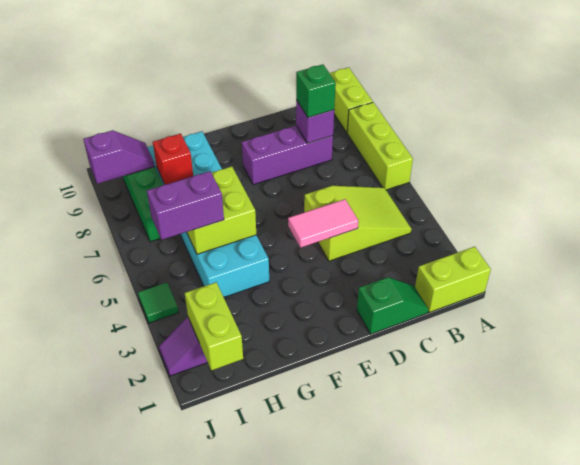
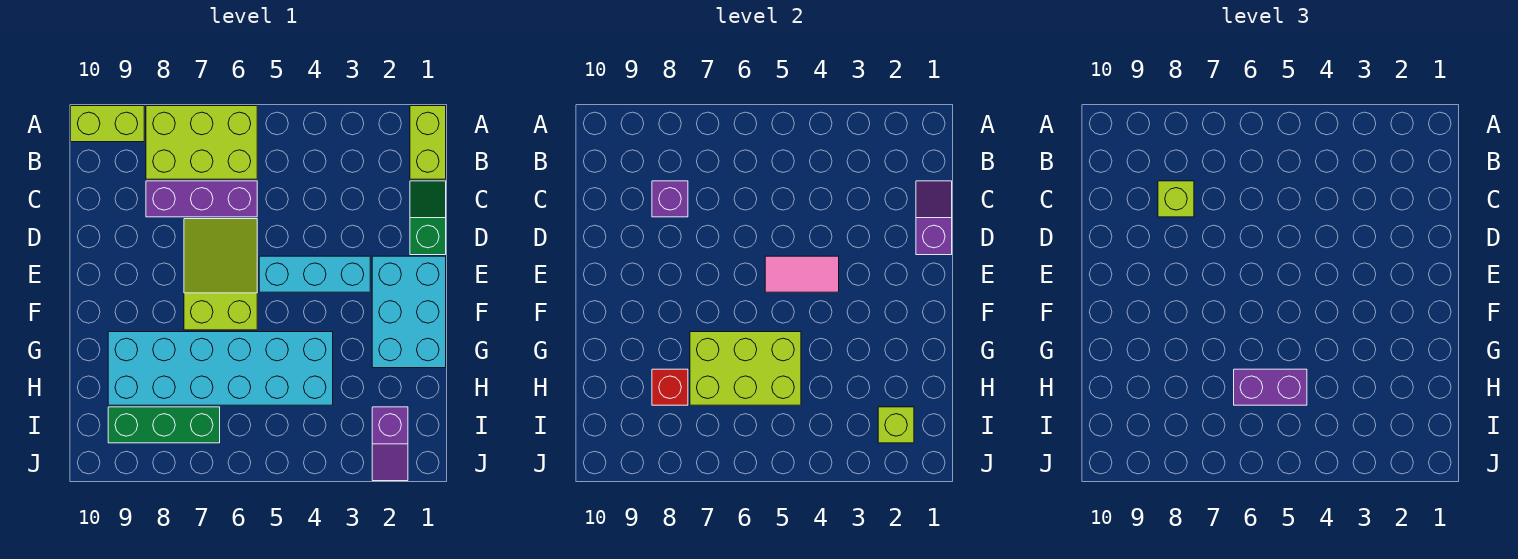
lime brick A6:A8 level 1 -> lime brick A6:B8 level 1
lime slope B4:D5 level 1 top D -> lime slope D6:F7 level 1 top F
purple brick C8:E8 level 1 -> purple brick C6:C8 level 1
green brick C8 level 3 -> lime brick C8 level 3
pink tile D4:E4 level 2 -> pink tile E4:E5 level 2
none -> cyan brick E1:G2 level 1
none -> cyan brick E3:E5 level 1
lime brick G5:H6 level 2 -> lime brick G5:H7 level 2
purple brick H5:I5 level 3 -> purple brick H5:H6 level 3
lime brick I1:I2 level 2 -> lime brick I2 level 2
purple slope I9:J9 level 2 top J -> purple slope C1:D1 level 2 top D
green tile J4 level 1 -> none

